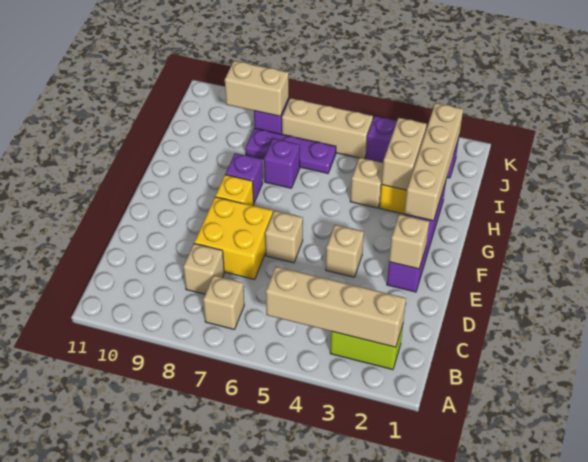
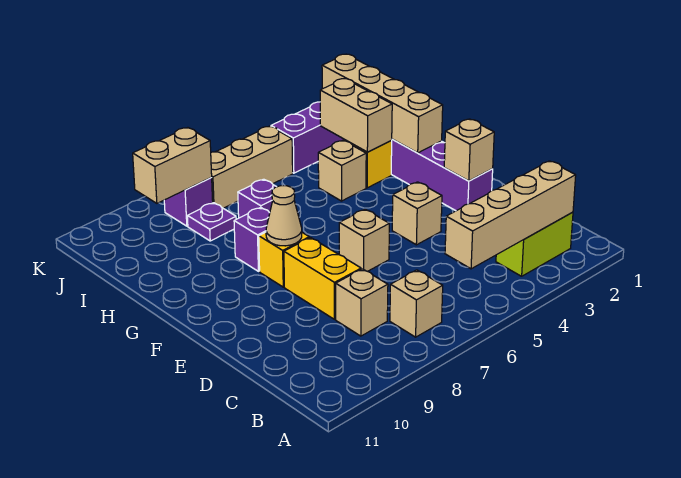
yellow brick D7:E8 level 1 -> yellow brick D8:E8 level 1
none -> tan cone F8 level 2
purple plate I6:I8 level 1 -> purple plate I8 level 1

